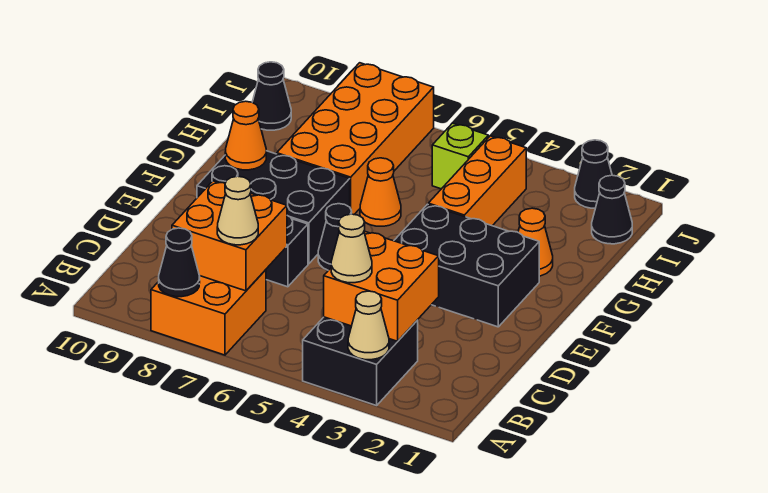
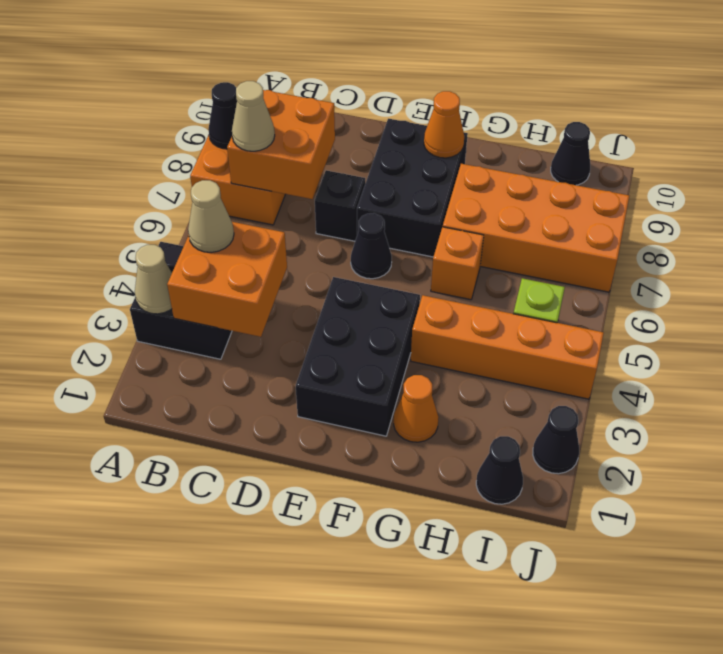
orange brick G4:I4 level 1 -> orange brick G4:J4 level 1
orange cone G6 level 1 -> orange brick G6 level 1

